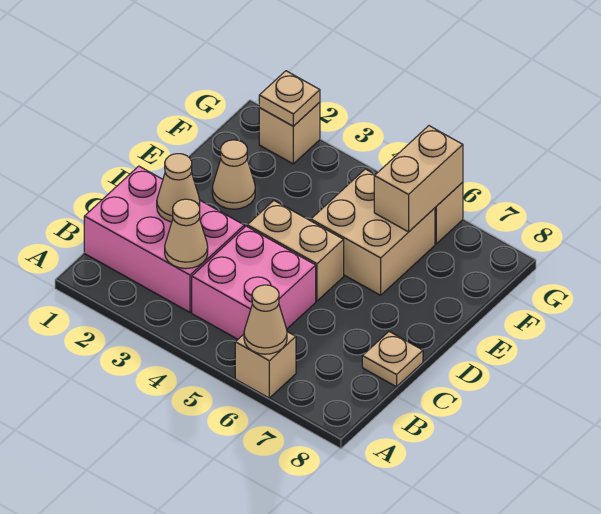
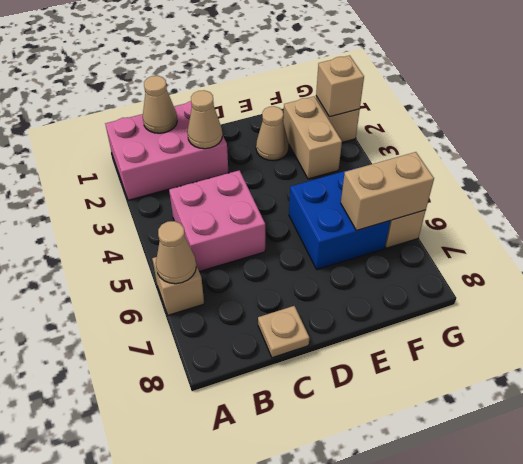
pink brick B1:C3 level 1 -> pink brick A1:C2 level 1
tan cone B3 level 2 -> tan cone B1 level 2
tan brick D4:D5 level 1 -> tan brick F2:F3 level 1
tan brick E5:F6 level 1 -> blue brick E5:F6 level 1
tan plate G2 level 2 -> tan brick G2 level 2

